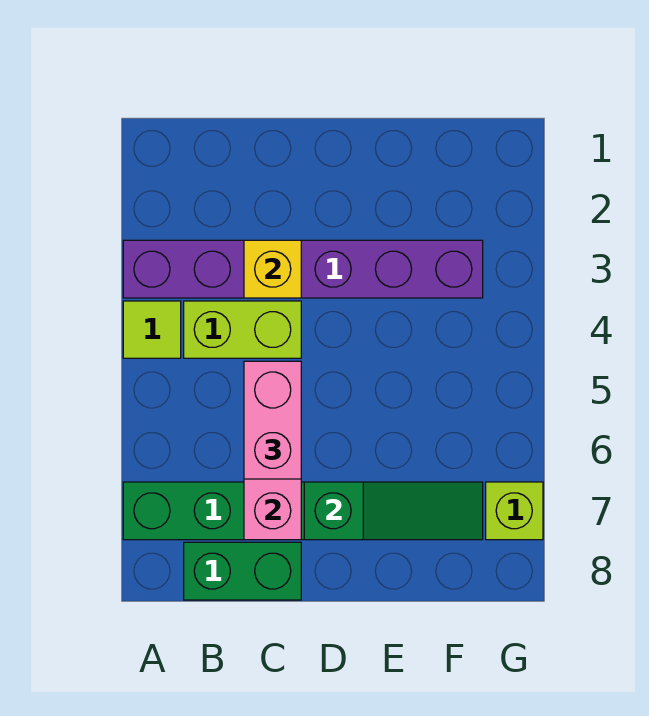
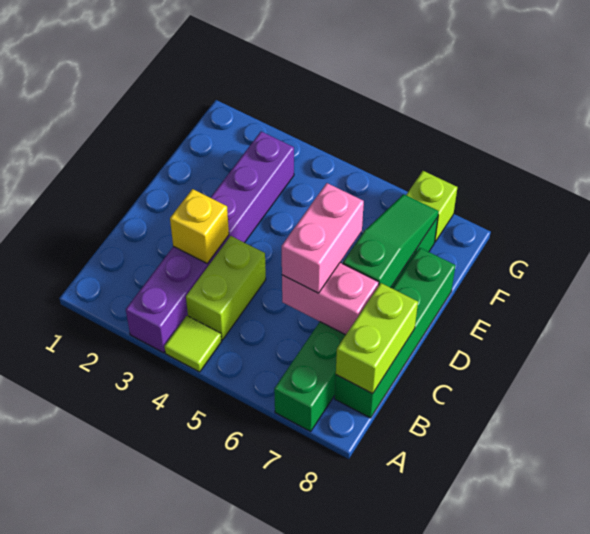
green brick B8:C8 level 1 -> green brick B8:E8 level 1
none -> lime brick B8:C8 level 2
pink brick C5:C6 level 3 -> pink brick C6:D6 level 3

